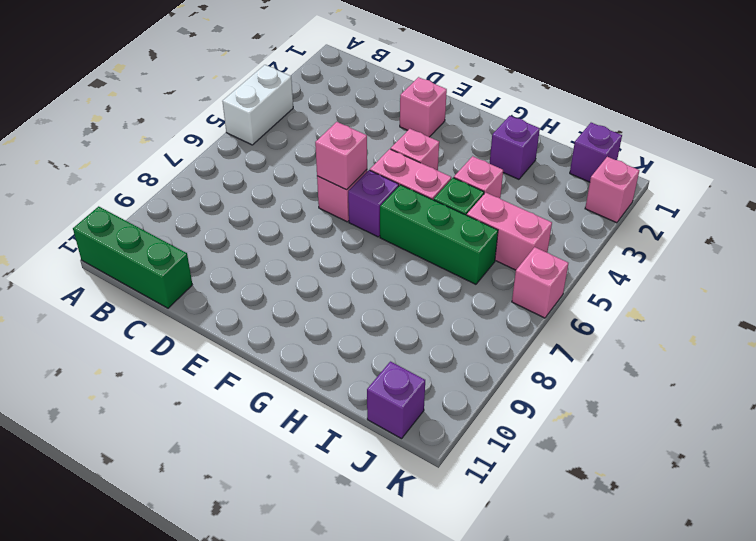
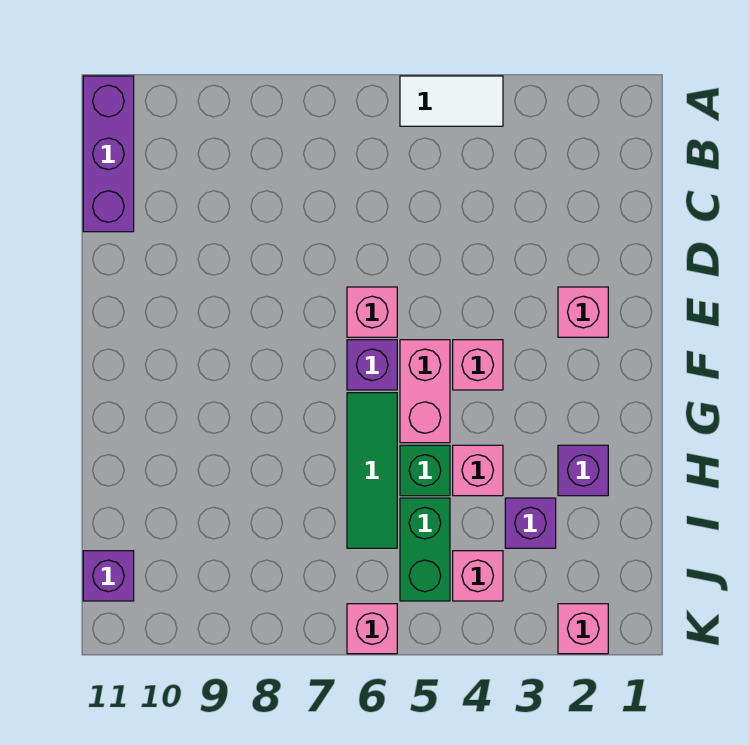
white brick A4:A5 level 1 -> white tile A4:A5 level 1
green brick A11:C11 level 1 -> purple brick A11:C11 level 1
pink brick E6 level 2 -> pink brick J4 level 1
green brick G6:I6 level 1 -> green tile G6:I6 level 1
pink brick I5:J5 level 1 -> green brick I5:J5 level 1
purple brick J1 level 1 -> purple brick I3 level 1

